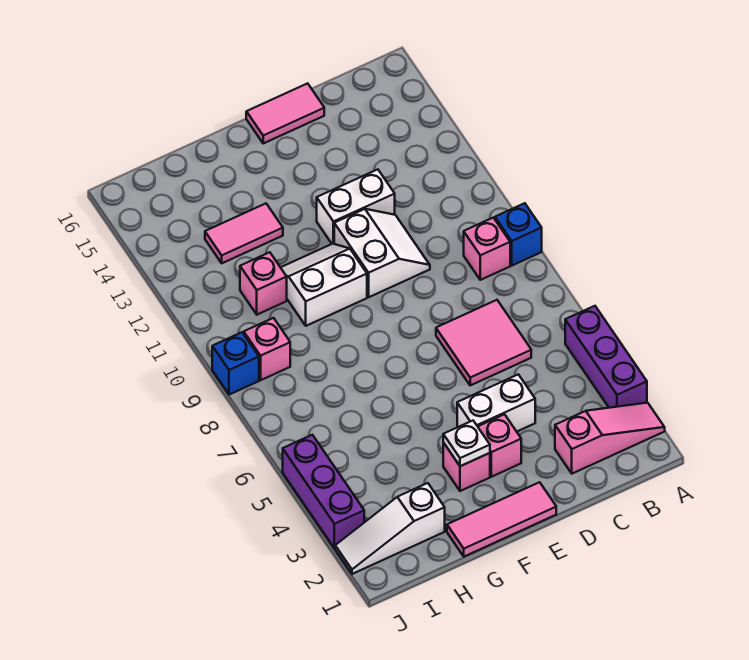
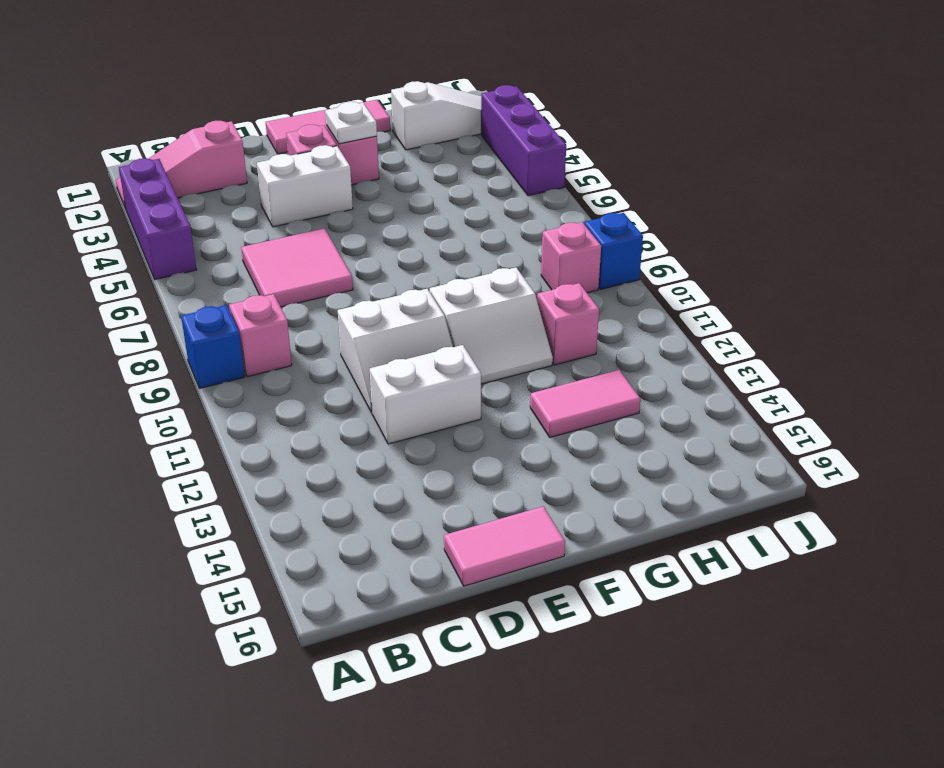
white slope D10:E11 level 1 top E -> white slope D10:E11 level 1 top 10

